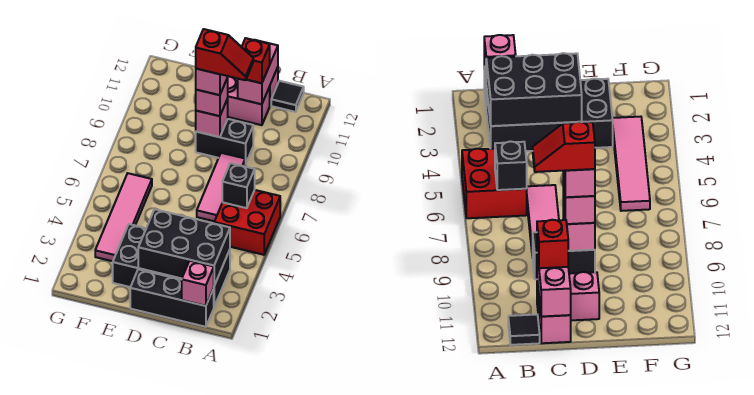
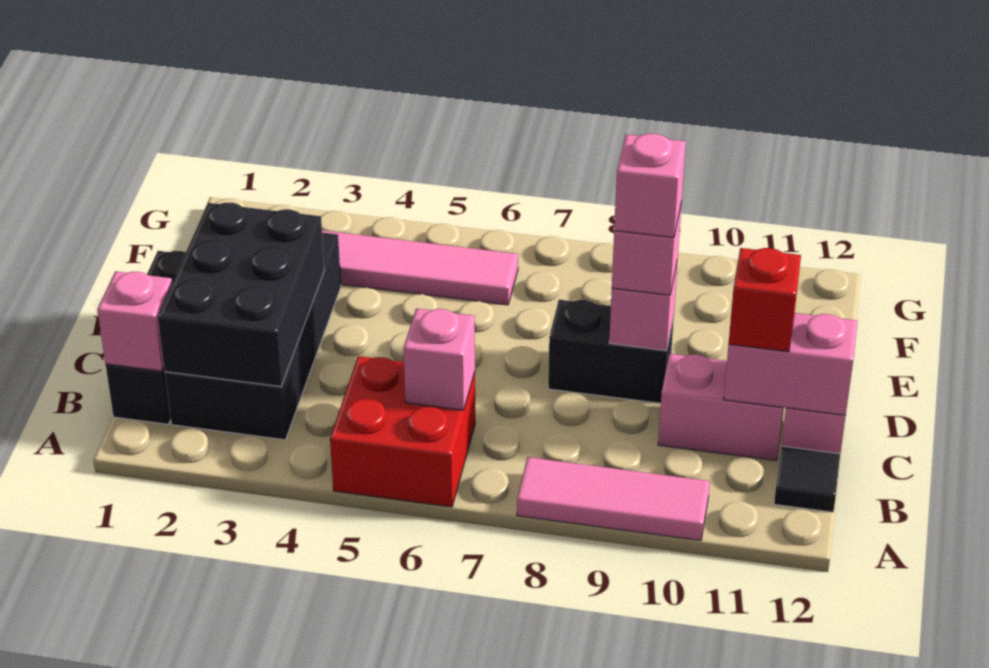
black brick B6 level 2 -> pink brick B6 level 2
pink tile C6:C8 level 1 -> pink tile A8:A10 level 1
black brick C9:D9 level 1 -> black brick D8:D9 level 1
red slope C9:D9 level 5 top D -> none
pink brick C11:D11 level 1 -> pink brick C10:C11 level 1

